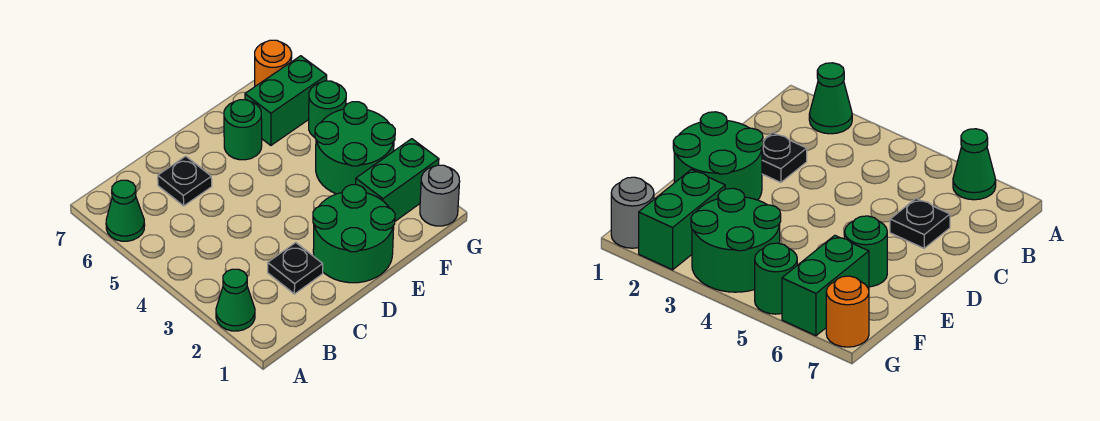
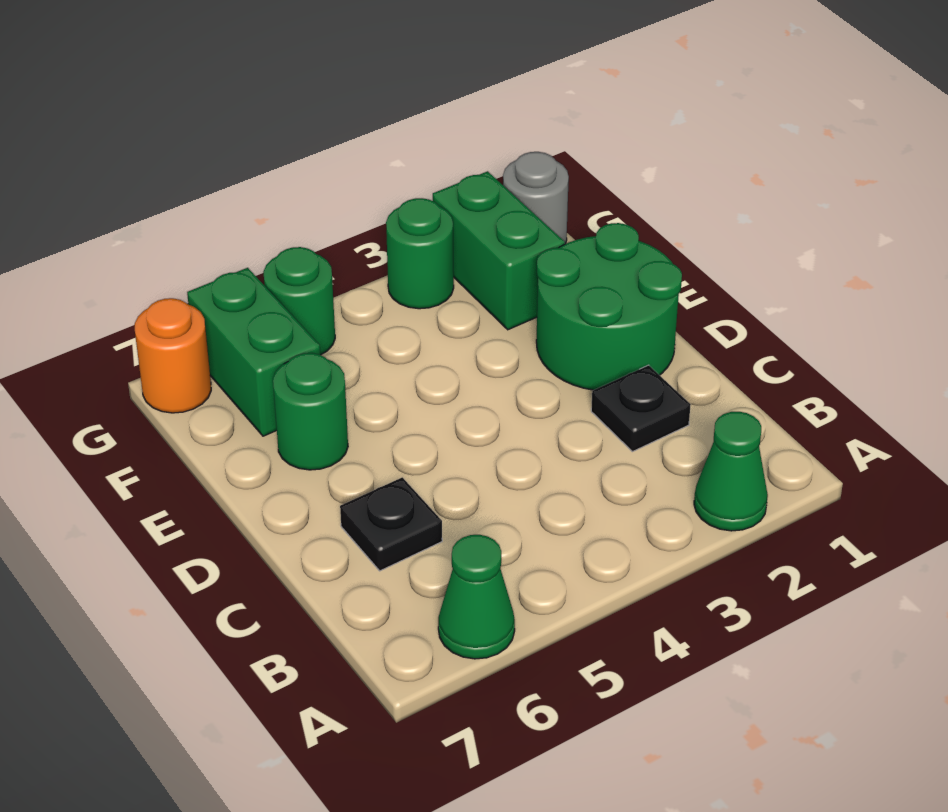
green round brick F3:G4 level 1 -> green round brick G3 level 1

